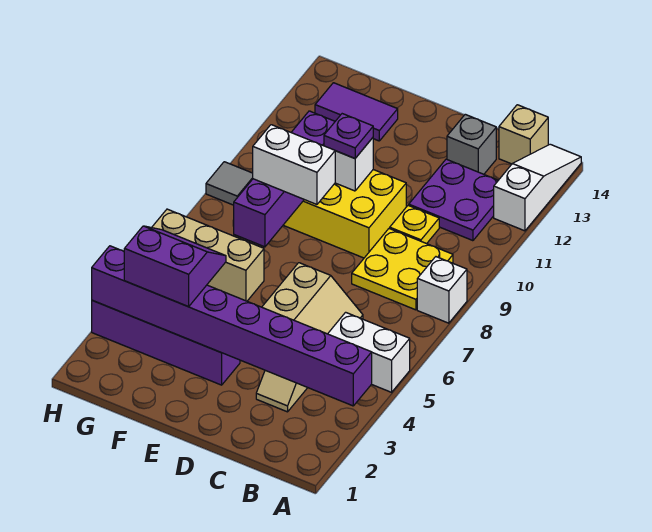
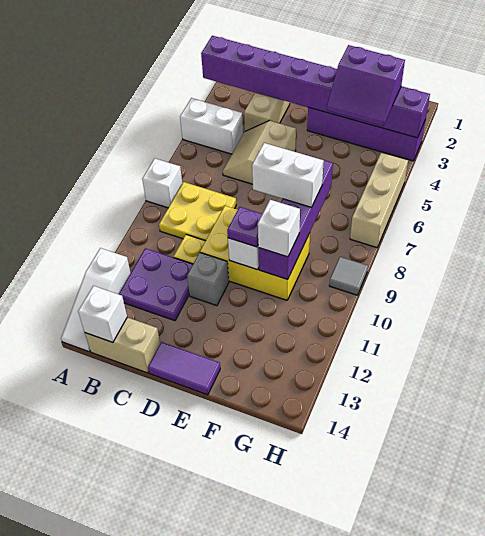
tan brick B14 level 1 -> tan brick B14:C14 level 1
none -> white brick B14 level 2
grey brick C13 level 1 -> grey brick D11 level 1
tan brick F6:H6 level 1 -> tan brick H5:H7 level 1
none -> white brick F10 level 3
purple tile F13:G13 level 1 -> purple tile D14:E14 level 1

